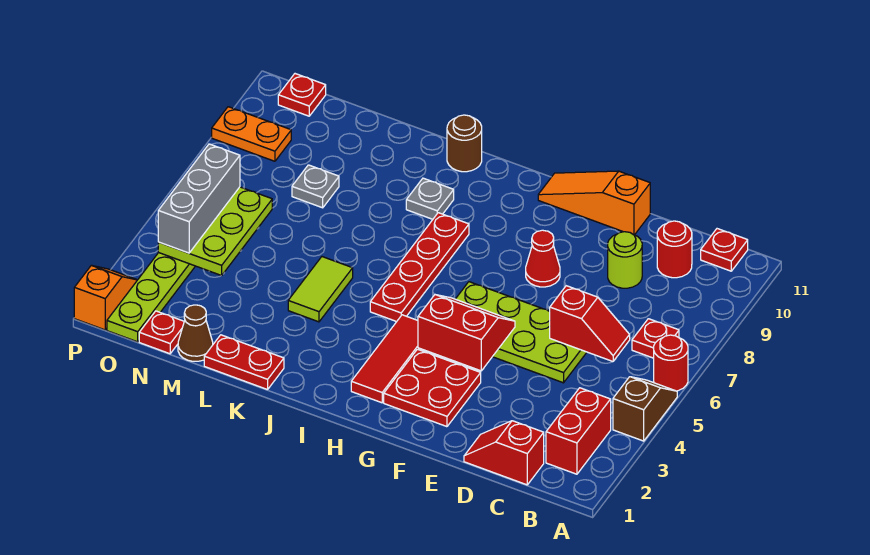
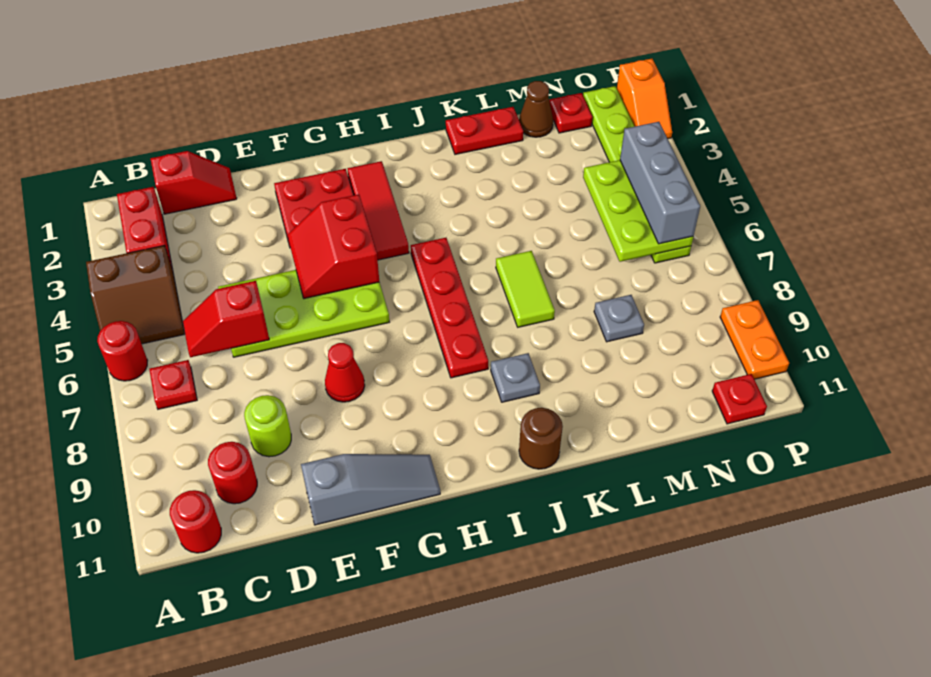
brown slope A4:A5 level 1 top 4 -> brown slope A4:B5 level 1 top 4
red plate B11 level 1 -> red round brick B11 level 1
orange slope E11:G11 level 1 top E -> grey slope E11:G11 level 1 top E
red slope F4:G5 level 2 top 4 -> red slope F4:G5 level 2 top G
lime tile K4:K5 level 1 -> lime tile K6:K7 level 1
orange plate O9:P9 level 1 -> orange plate P9:P10 level 1

